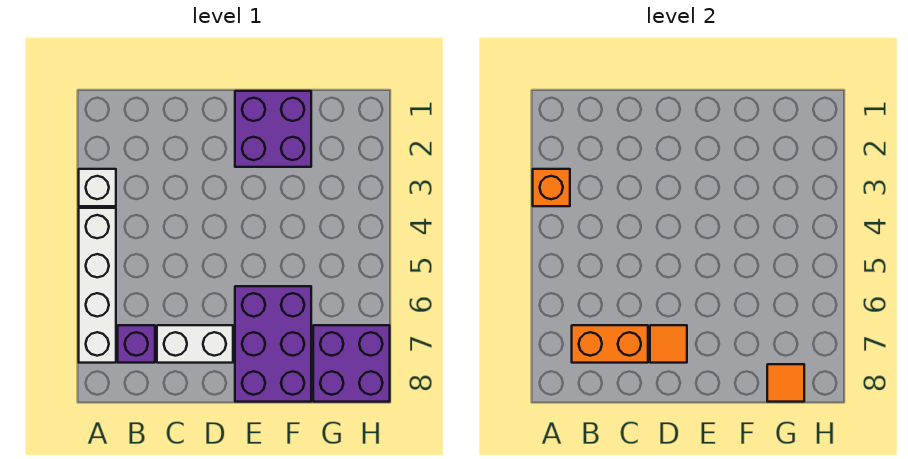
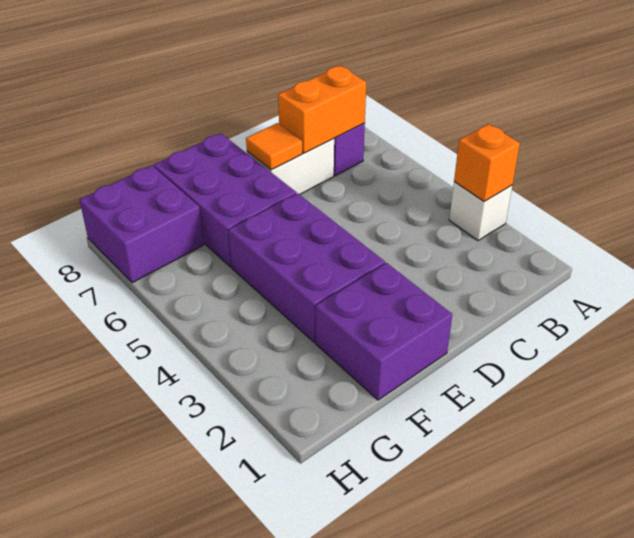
white brick A4:A7 level 1 -> none
none -> purple brick E3:F5 level 1
orange tile G8 level 2 -> none

